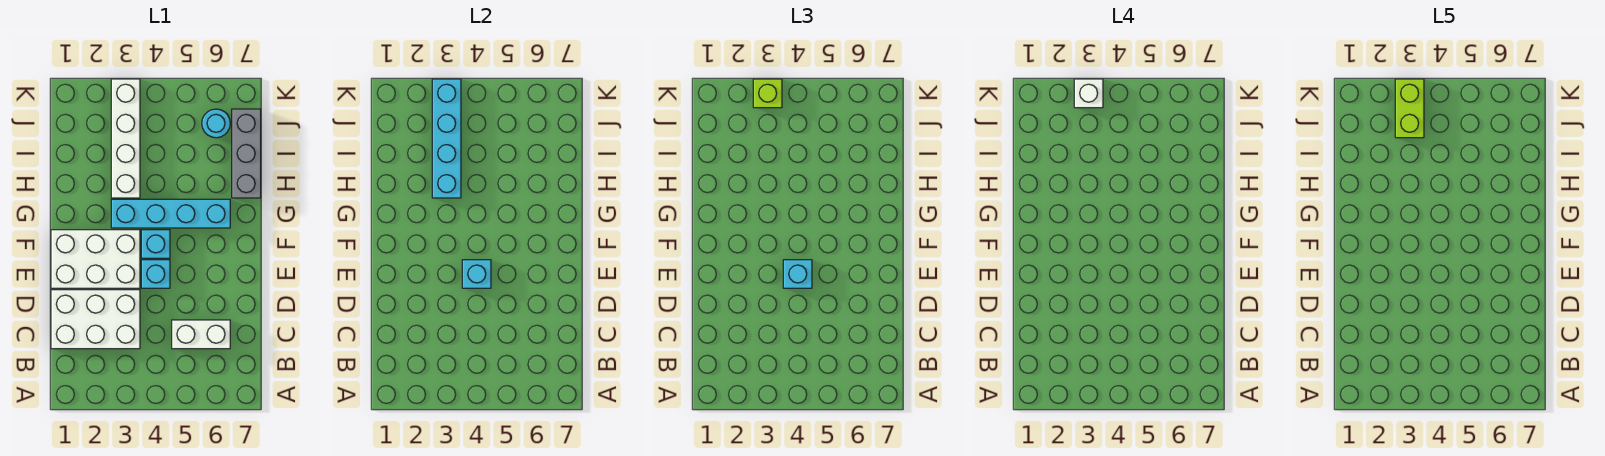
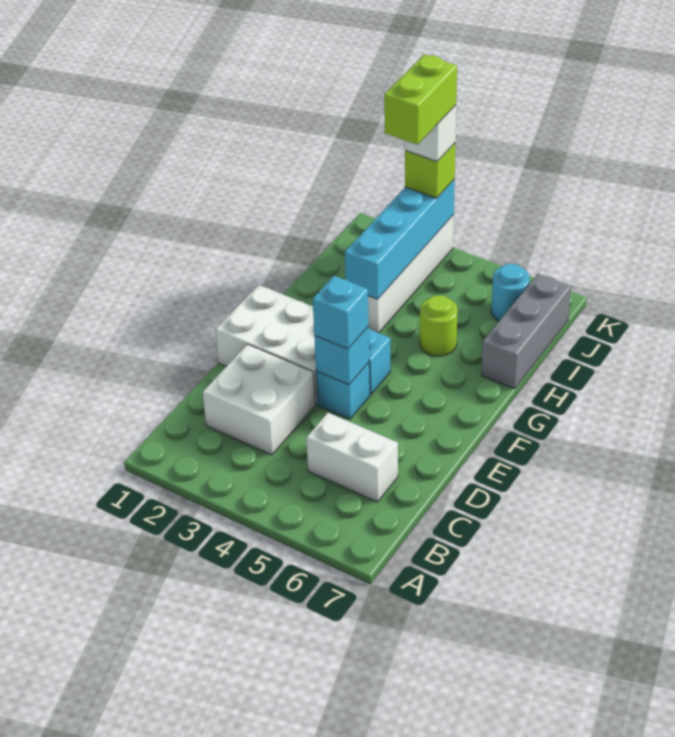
white brick C1:D3 level 1 -> white brick C2:D3 level 1
cyan brick G3:G6 level 1 -> none
none -> lime round brick H5 level 1

